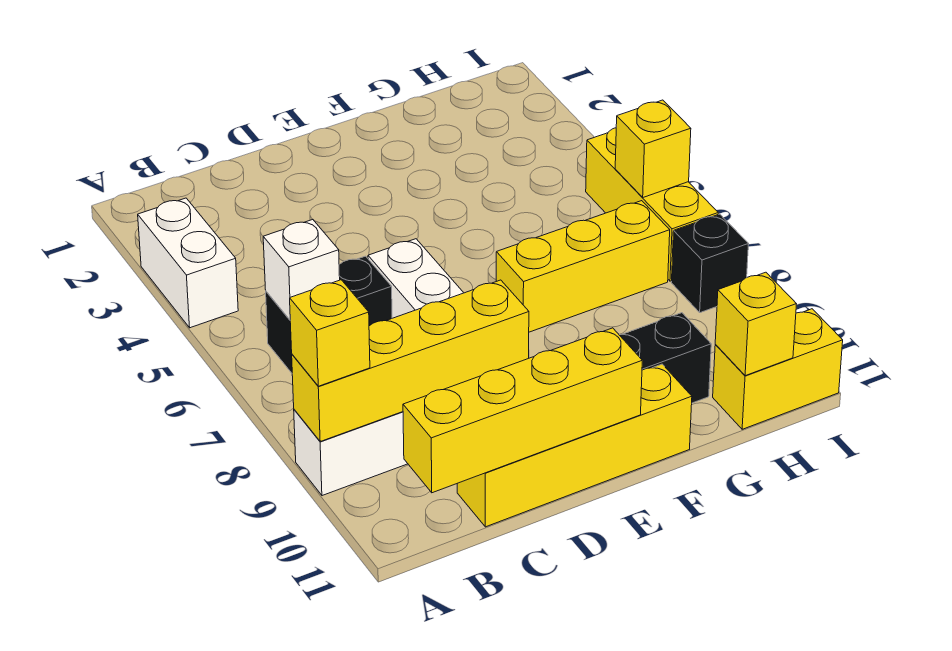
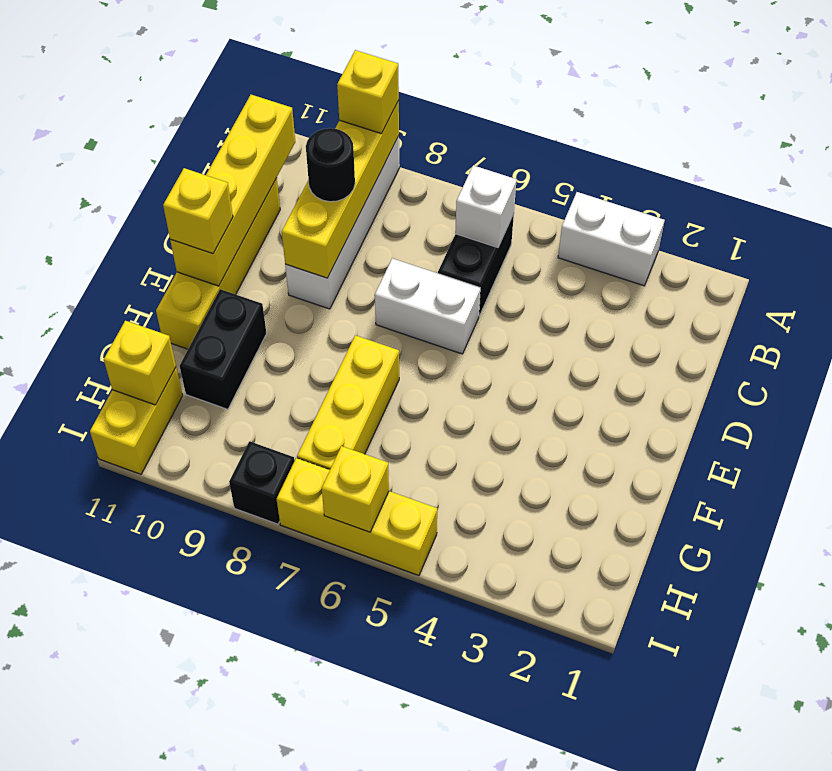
none -> black round brick C9 level 3
none -> yellow brick E11 level 3

